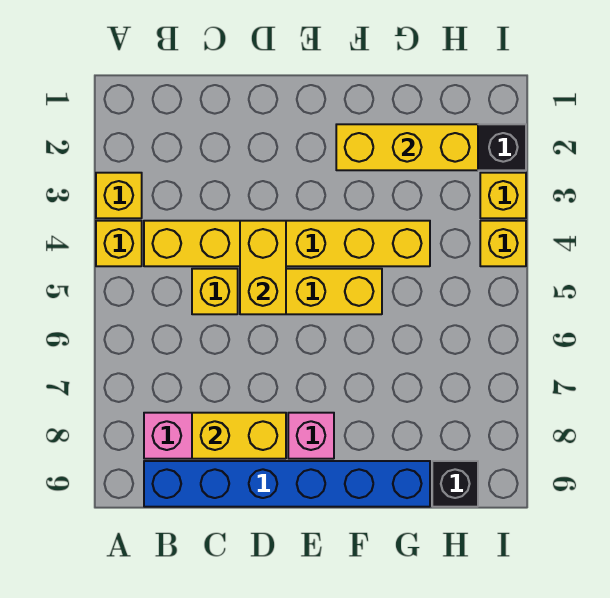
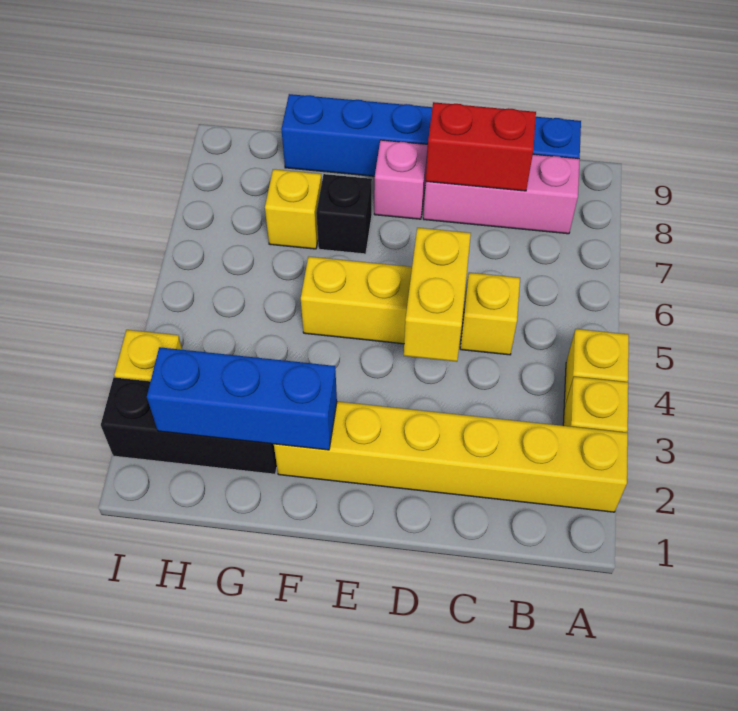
yellow brick B4:G4 level 1 -> yellow brick A2:F2 level 1
yellow brick C8:D8 level 2 -> red brick C8:D8 level 2
yellow brick F2:H2 level 2 -> blue brick F2:H2 level 2
black brick H9 level 1 -> black brick F7 level 1
yellow brick I4 level 1 -> yellow brick G7 level 1

